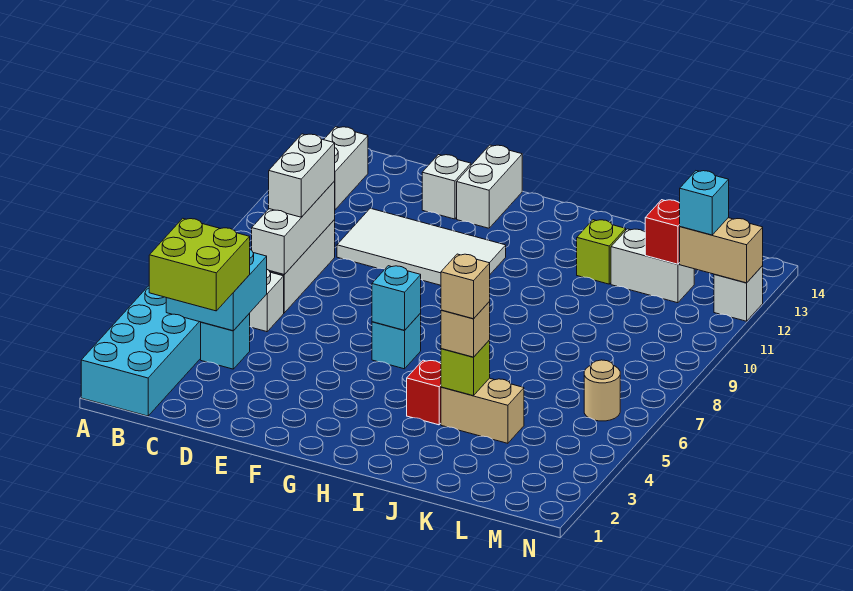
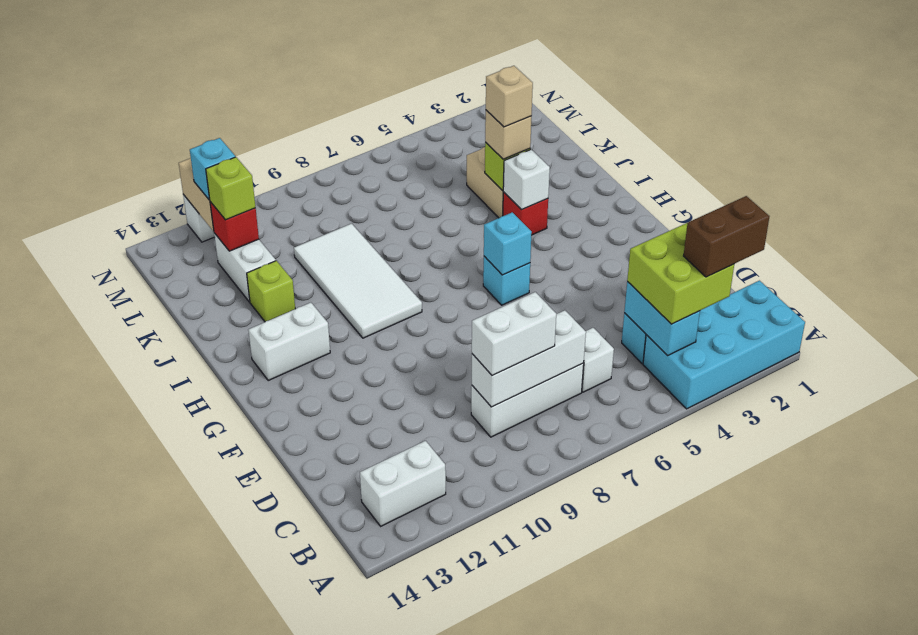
none -> brown brick B2:B3 level 4
cyan brick B4:C5 level 2 -> cyan brick B4:C4 level 2
white tile D10:G11 level 1 -> white tile H9:K10 level 1
white brick E13 level 1 -> white brick I4 level 2
white brick F13:F14 level 1 -> white brick H12:H13 level 1
none -> lime brick L12 level 3
tan round brick M6 level 1 -> none

